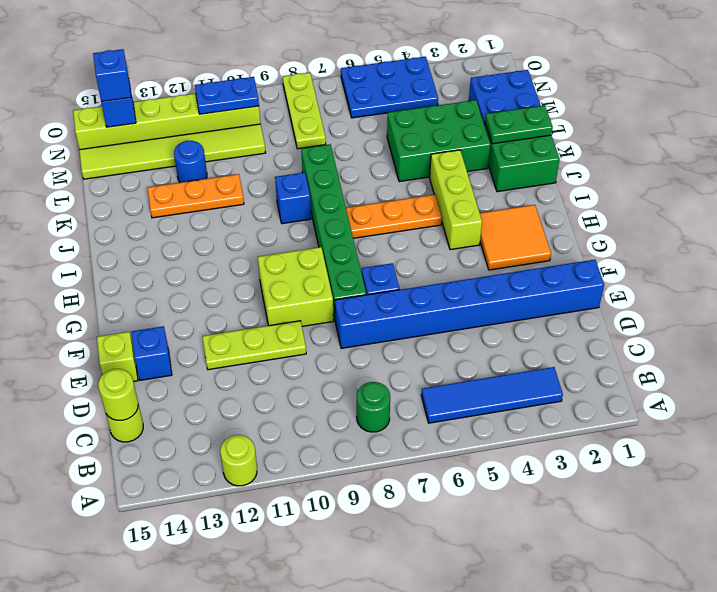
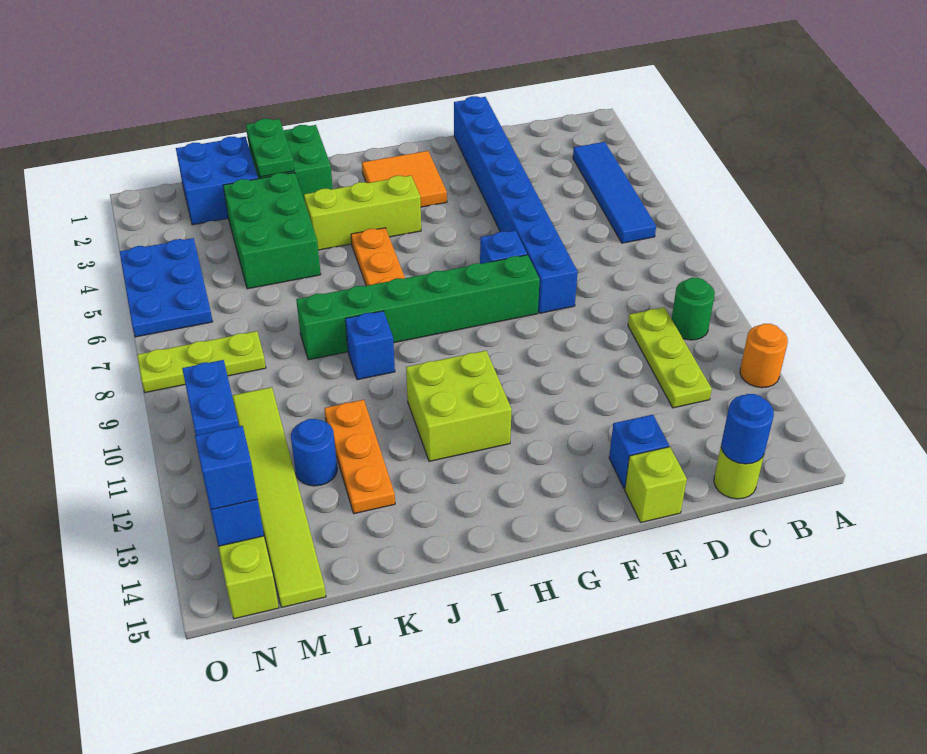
lime round brick A12 level 1 -> orange round brick A12 level 1
green round brick B8 level 1 -> green round brick B10 level 1
lime round brick C15 level 2 -> blue round brick C15 level 2
lime plate E10:E12 level 1 -> lime plate C10:C12 level 1
lime brick F9:G10 level 1 -> lime brick H11:I12 level 1

